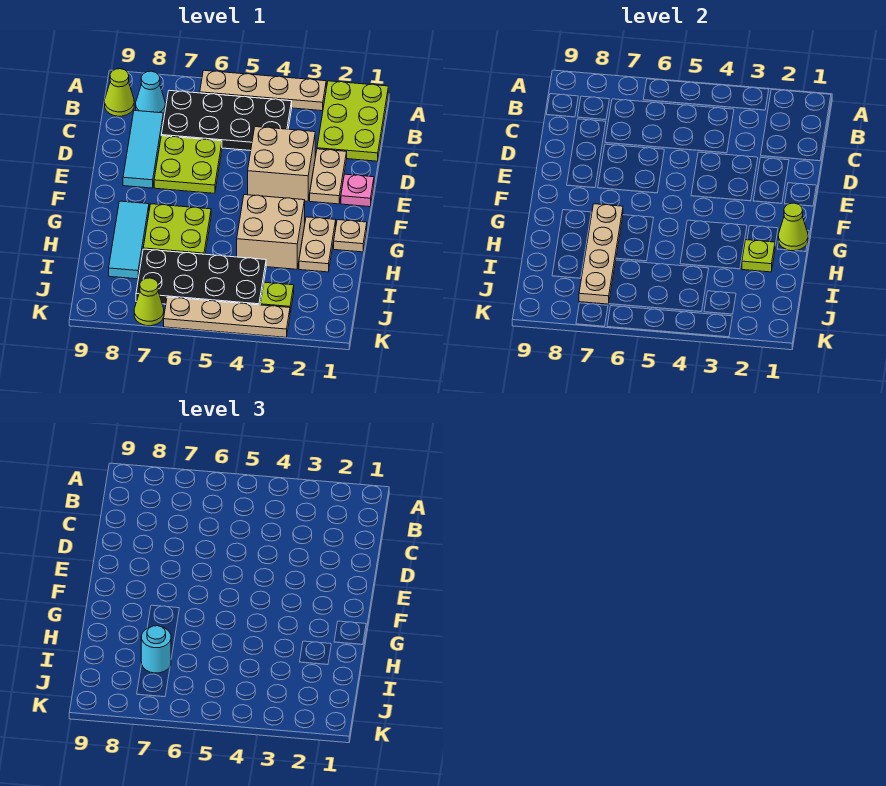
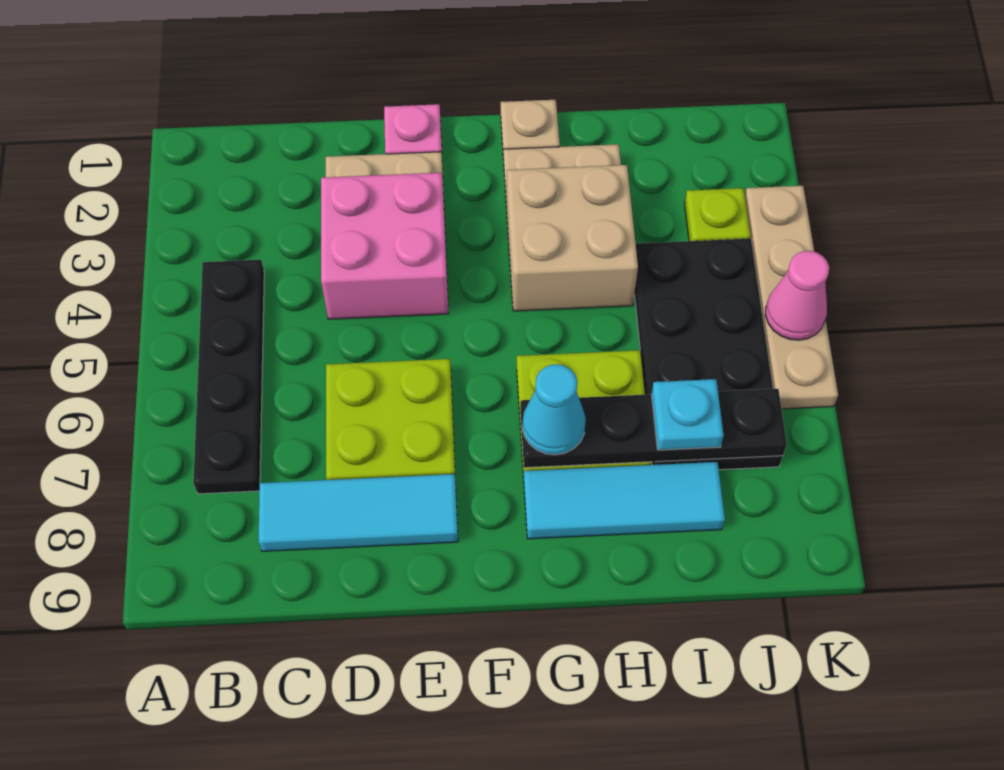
lime plate A1:C2 level 1 -> none
tan plate A3:A6 level 1 -> none
black plate B4:C7 level 1 -> black plate B4:B7 level 1
cyan cone B8 level 1 -> cyan cone G7 level 3
lime cone B9 level 1 -> none
tan brick D3:E4 level 1 -> pink brick D3:E4 level 1
lime cone G1 level 2 -> none
tan plate G7:J7 level 2 -> black plate G7:J7 level 2
lime plate H2 level 2 -> none
cyan round brick I7 level 3 -> cyan plate I7 level 3
none -> pink cone K5 level 2
lime cone K7 level 1 -> none

